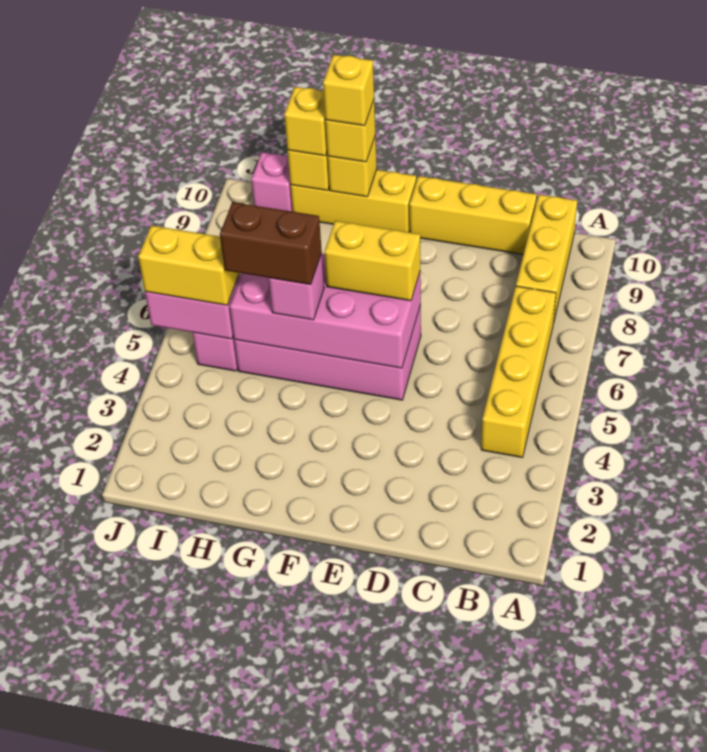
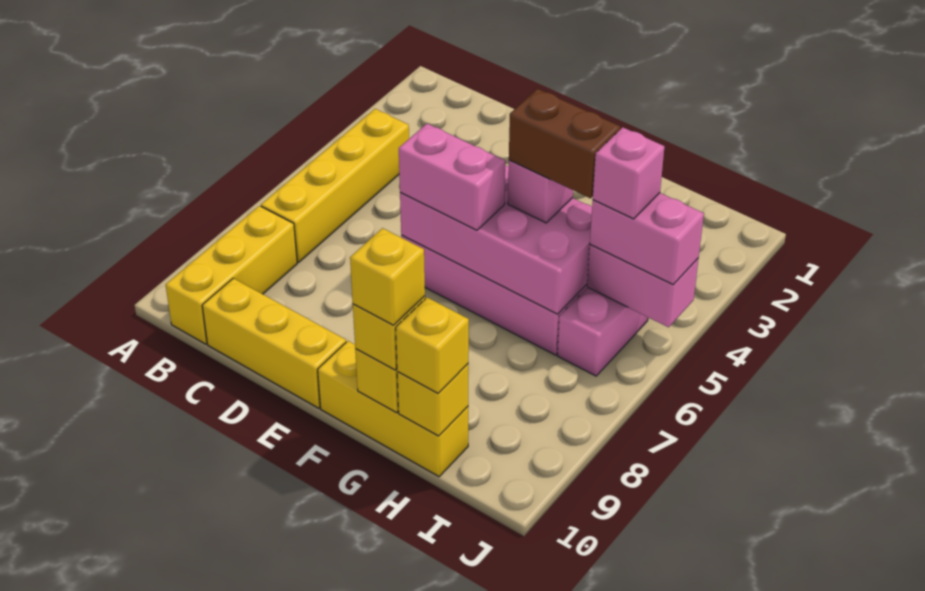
yellow brick E6:F6 level 3 -> pink brick E6:F6 level 3
yellow brick I5:J5 level 3 -> pink brick I5:J5 level 3
pink brick I10 level 1 -> pink brick I5 level 4

